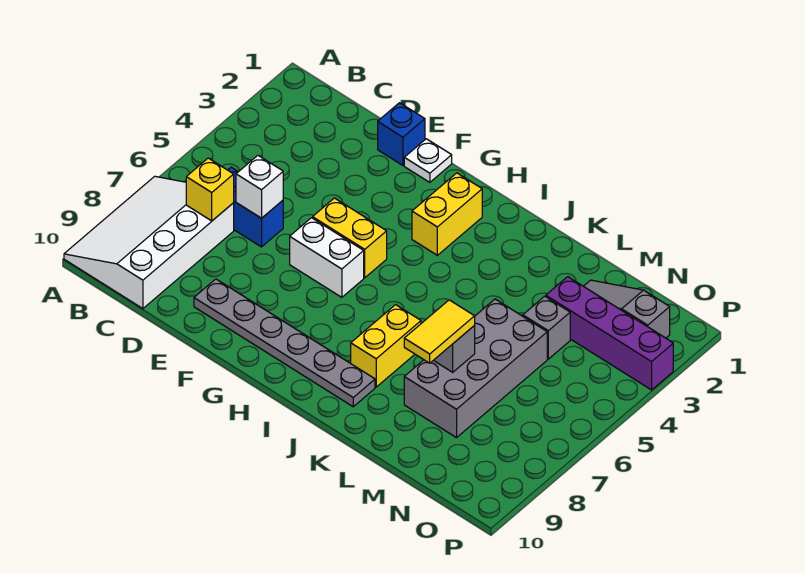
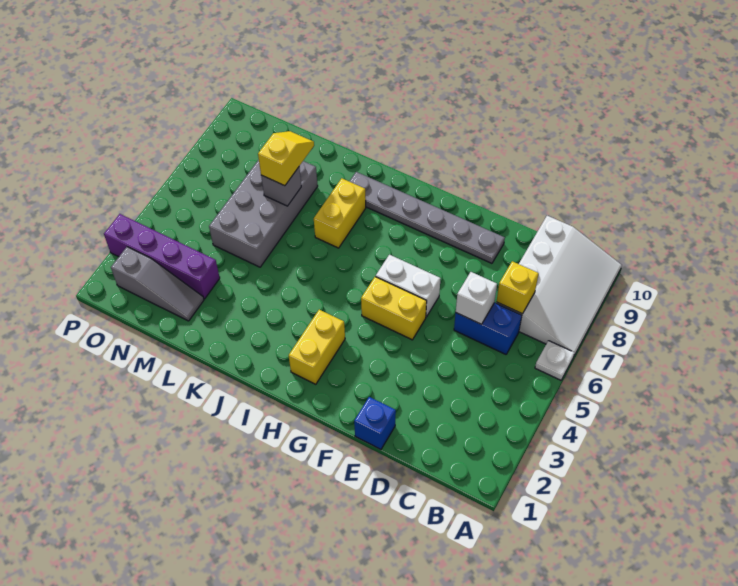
white plate F1 level 1 -> white plate A6 level 1
yellow tile L7:L8 level 3 -> yellow slope L7:L8 level 3 top 7
grey brick M4 level 1 -> none

